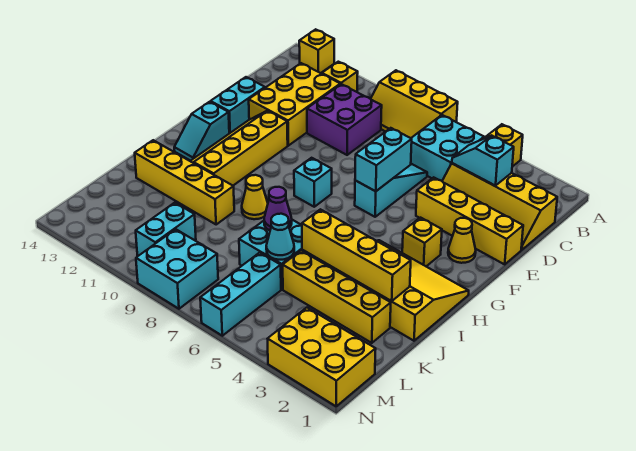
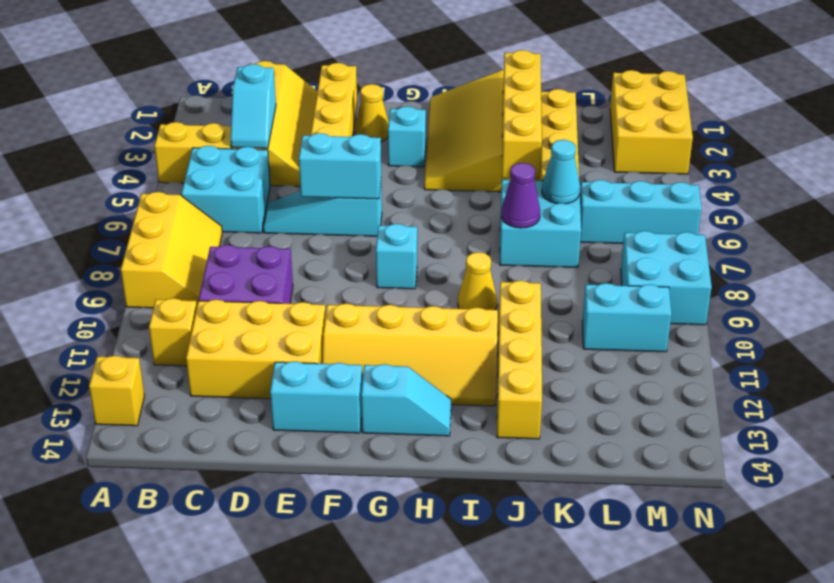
yellow brick G3 level 1 -> cyan brick G3 level 1

